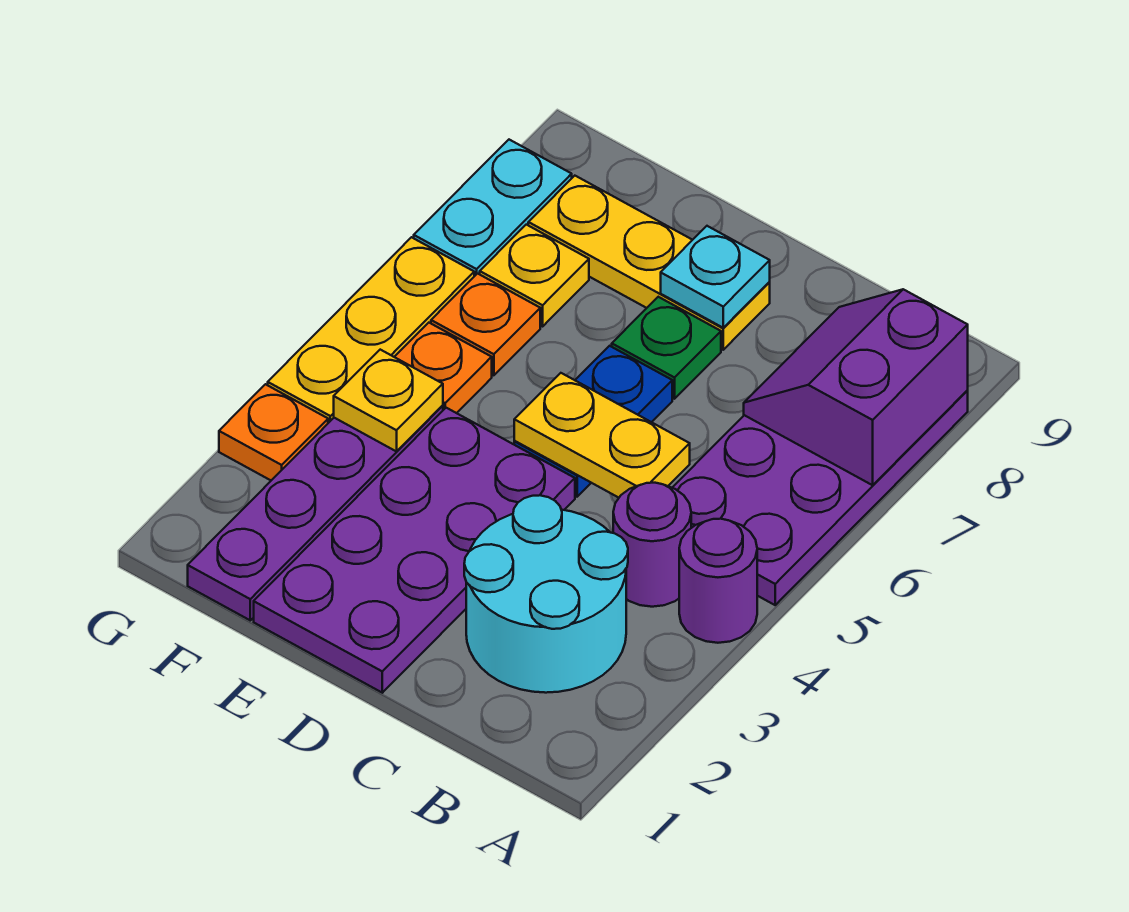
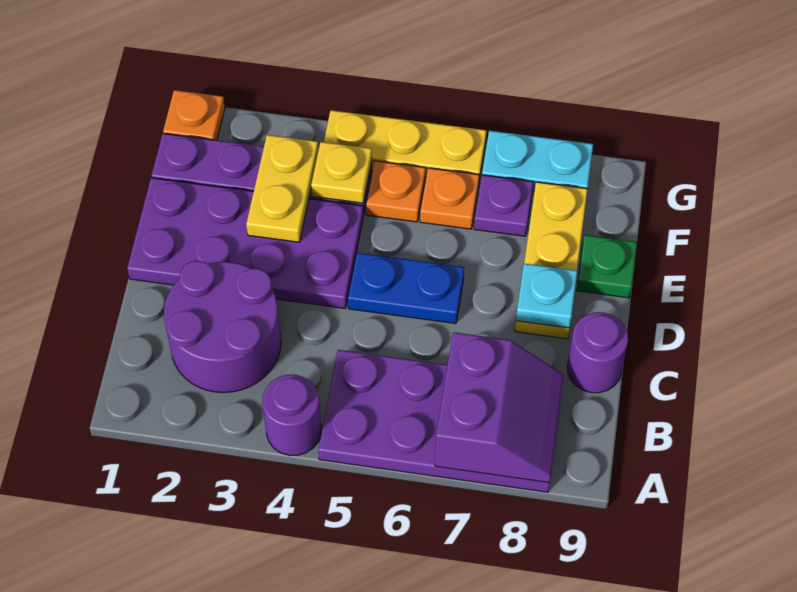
purple slope A7:B8 level 2 top A -> purple slope A7:B8 level 2 top 7
cyan round brick B2:C3 level 1 -> purple round brick B2:C3 level 1
purple round brick B4 level 1 -> purple round brick C9 level 1
yellow plate C5:D5 level 2 -> yellow plate E3:F3 level 2
green plate D7 level 1 -> green plate E9 level 1
yellow plate F7 level 1 -> purple plate F7 level 1
orange plate G3 level 1 -> orange plate G1 level 1

